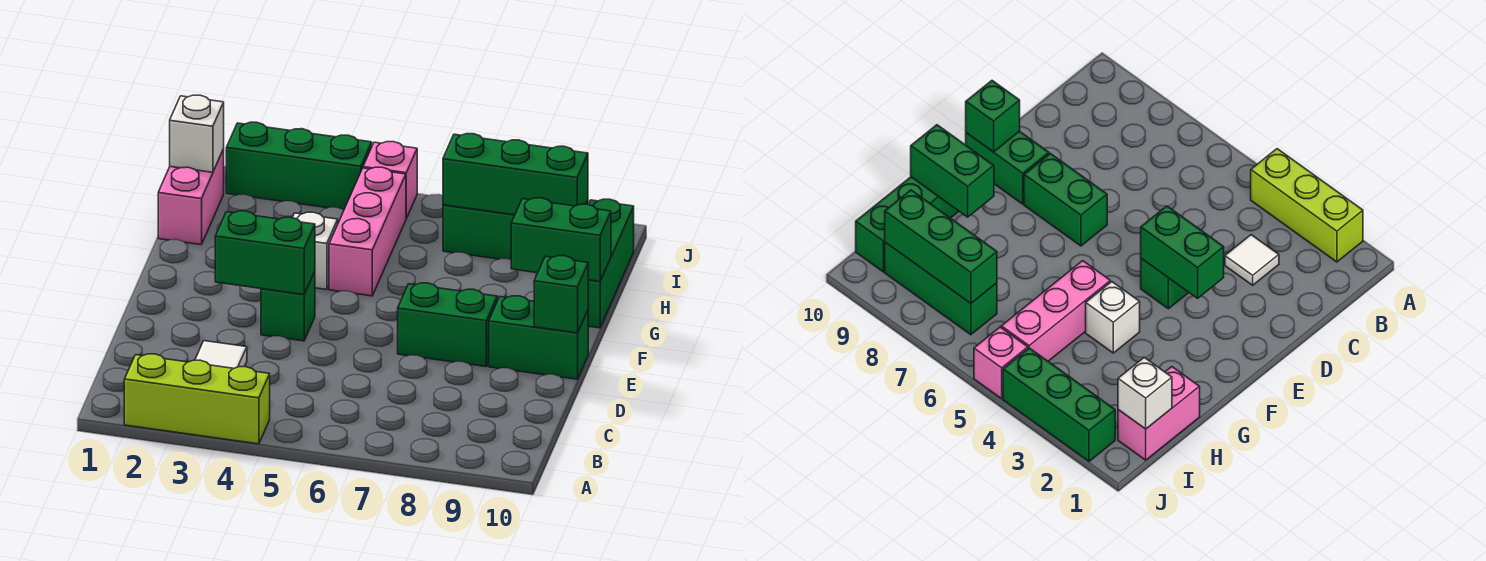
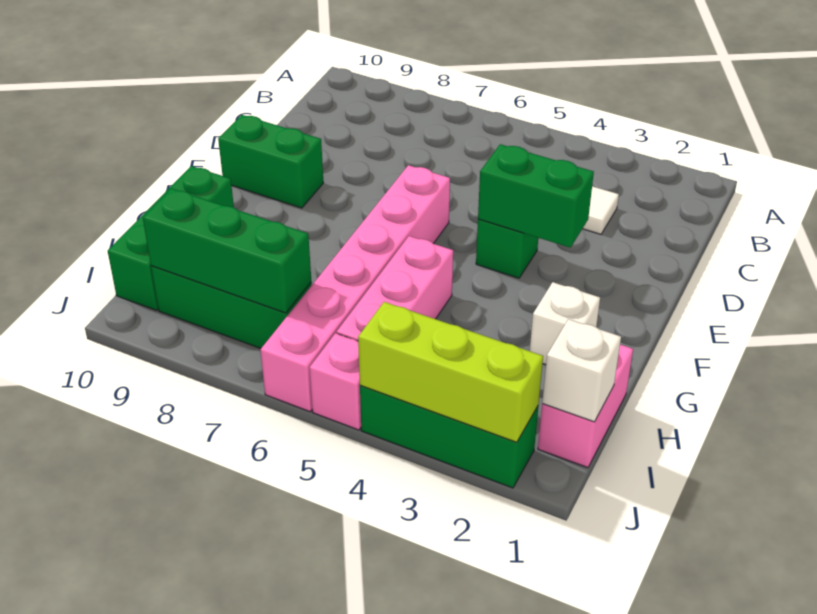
lime brick A2:A4 level 1 -> lime brick J2:J4 level 2
none -> pink brick E6:J6 level 1
green brick E7:E8 level 1 -> none
green brick E10 level 2 -> none
white brick G4 level 1 -> white brick G2 level 1
green brick G9:G10 level 2 -> none

